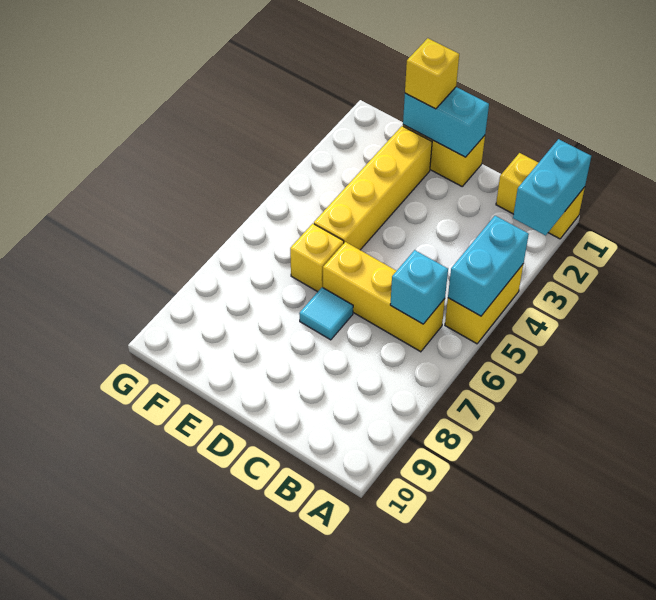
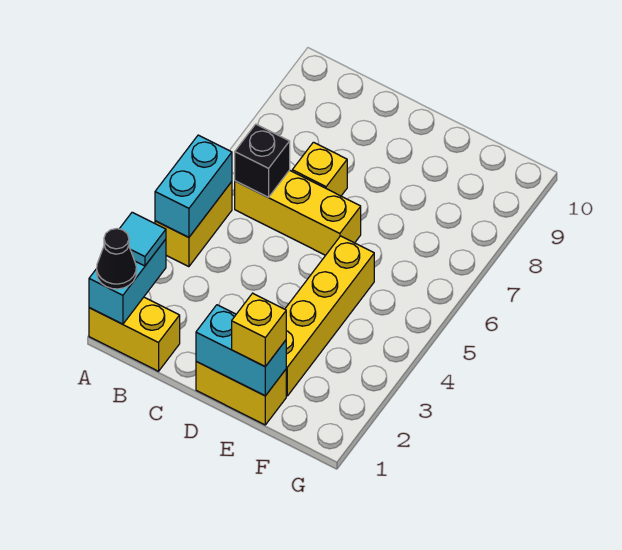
none -> black cone A1 level 3
cyan brick B6 level 2 -> black brick B6 level 2
cyan tile D7 level 1 -> cyan tile A2 level 3
yellow brick E6 level 1 -> yellow brick C7 level 1

